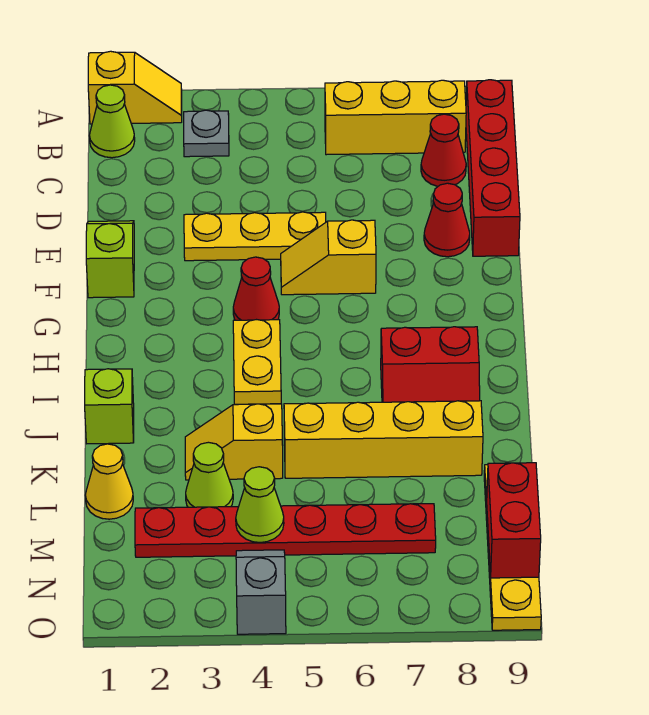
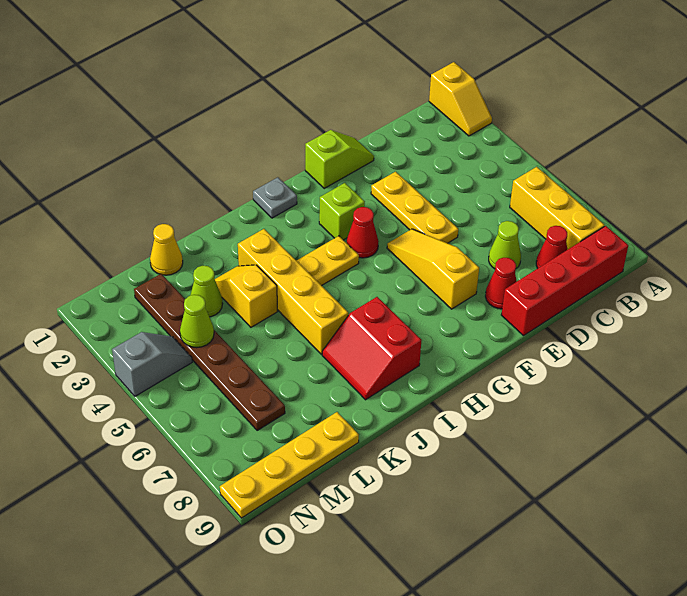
lime cone B1 level 1 -> lime cone D7 level 1
grey plate B3 level 1 -> grey plate H1 level 1
yellow slope F5:F6 level 1 top 6 -> yellow slope F5:F7 level 1 top 7
lime brick J1 level 1 -> lime brick G3 level 1
yellow brick K5:K8 level 1 -> yellow brick J3:J6 level 1
red plate M2:M7 level 1 -> brown plate M2:M7 level 1
red brick M9:N9 level 2 -> none

